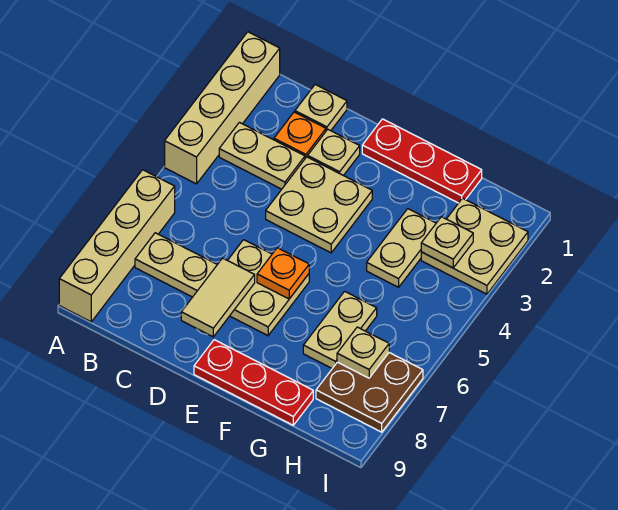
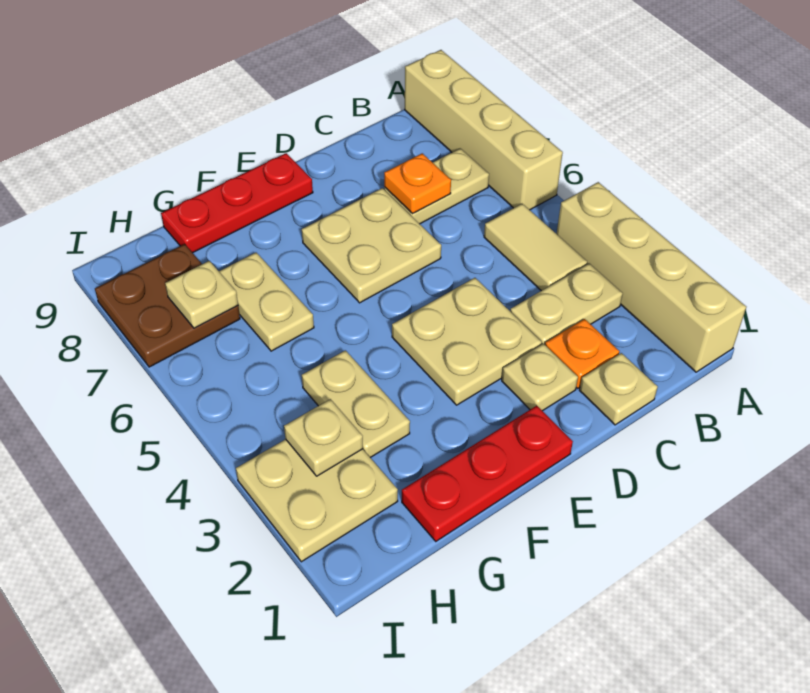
tan tile D7:D8 level 2 -> tan tile B4:B5 level 1
orange plate E6 level 2 -> orange plate C7 level 2

